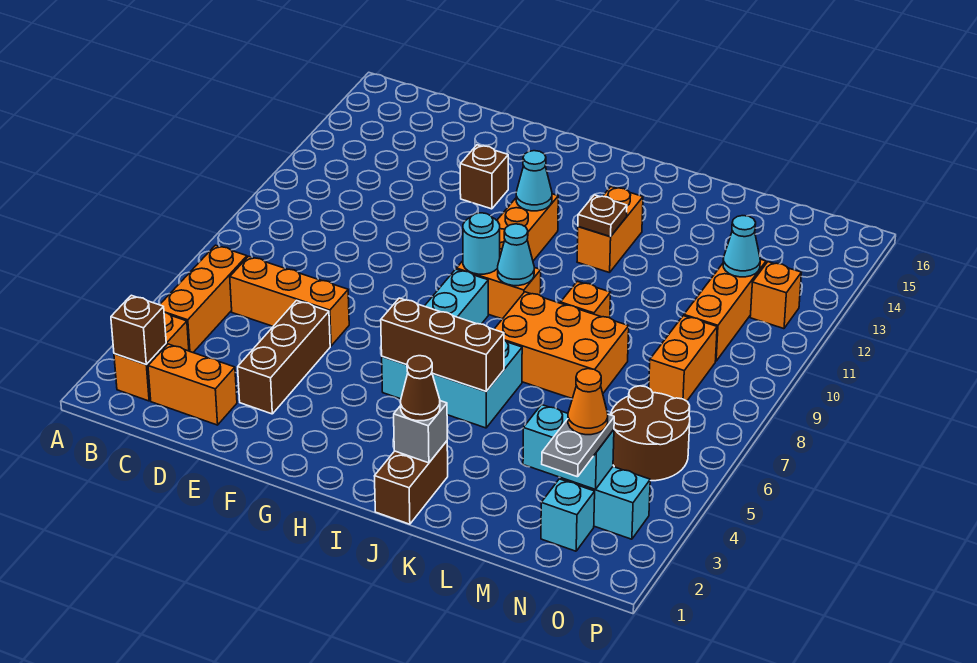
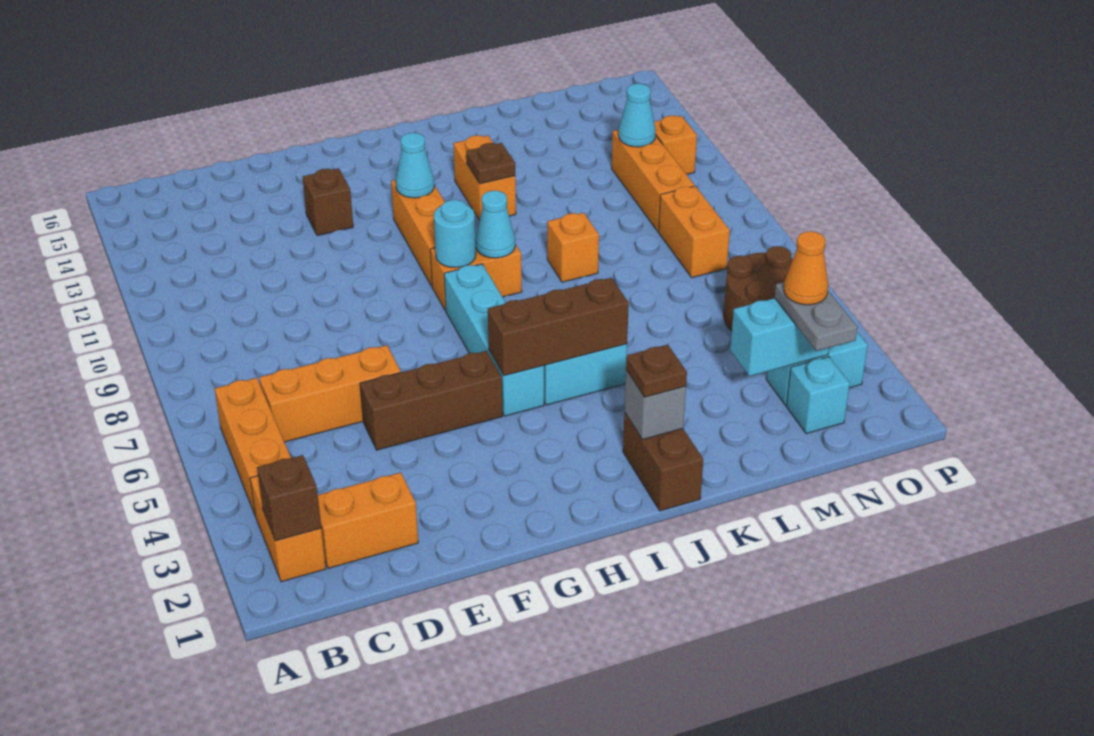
brown brick E3:E5 level 1 -> brown brick E5:G5 level 1
brown cone J2 level 3 -> brown plate J2 level 3
orange brick J7:L8 level 1 -> none

